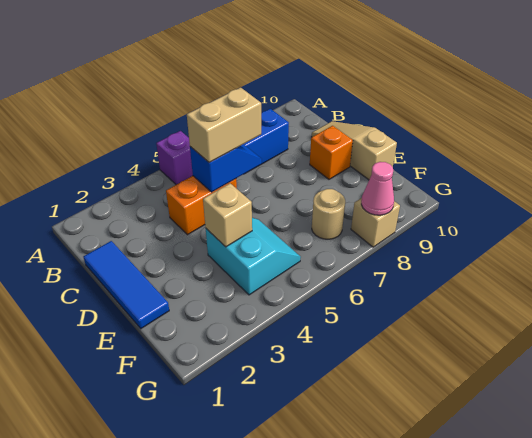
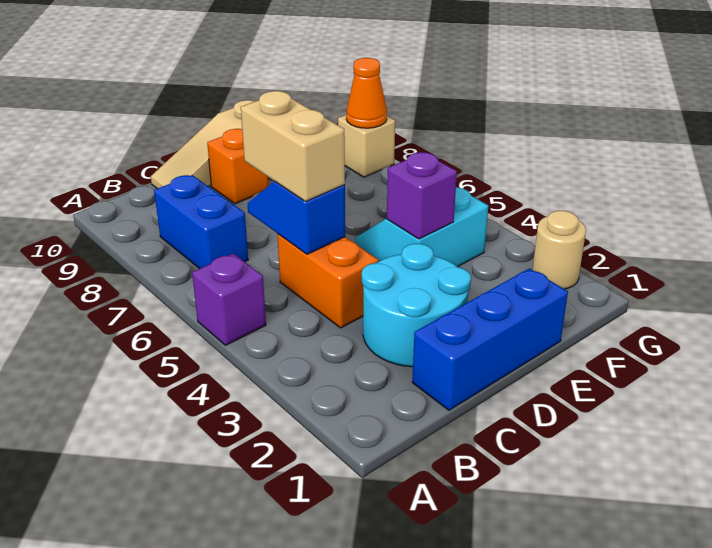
blue tile C1:E1 level 1 -> blue brick C1:E1 level 1
none -> cyan round brick C2:D3 level 1
tan brick E4 level 2 -> purple brick E4 level 2
tan round brick F7 level 1 -> tan round brick G2 level 1
pink cone G8 level 2 -> orange cone G8 level 2

